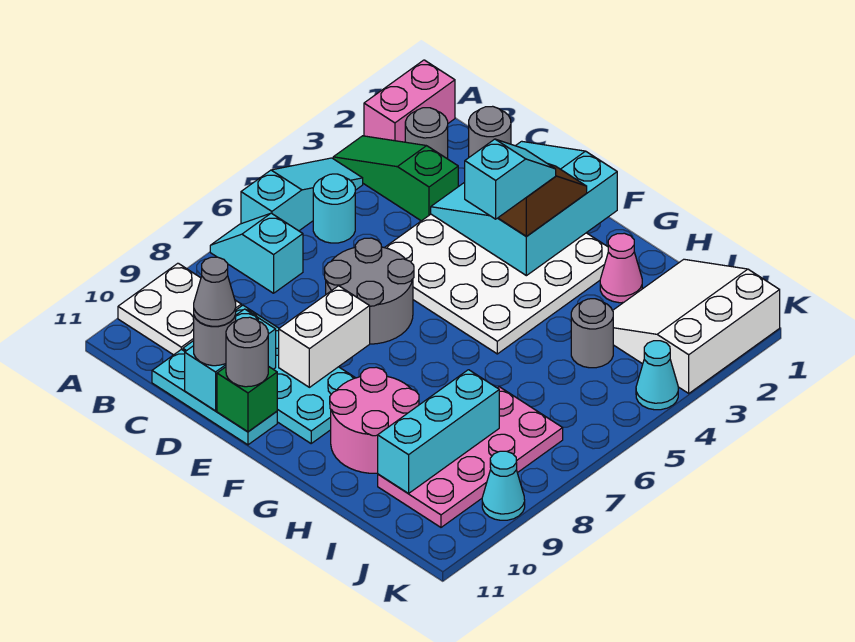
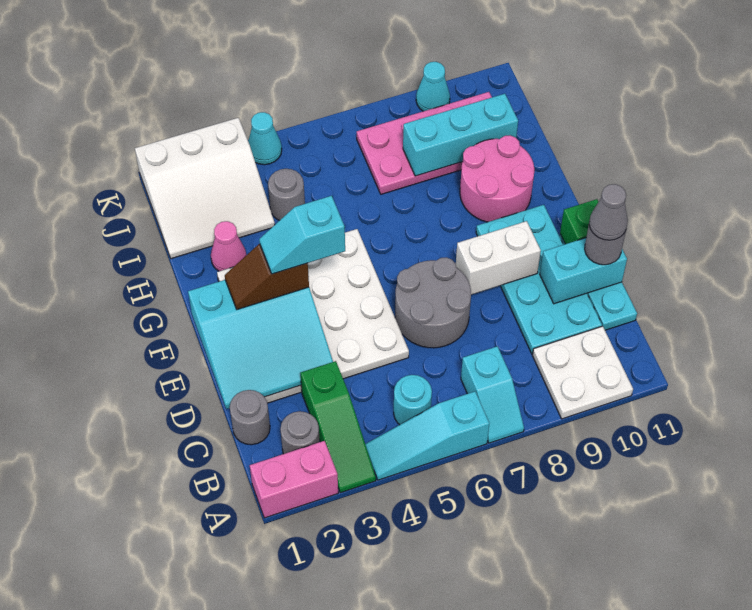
grey round brick E11 level 3 -> none

